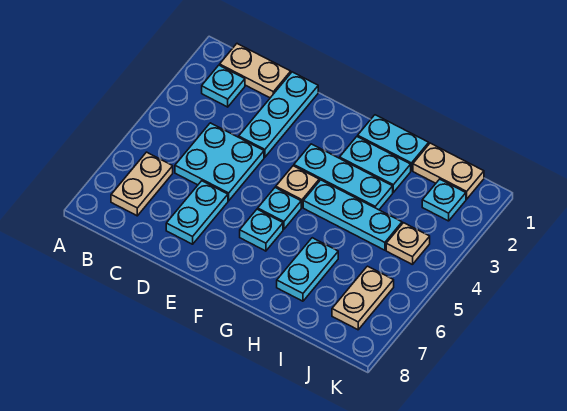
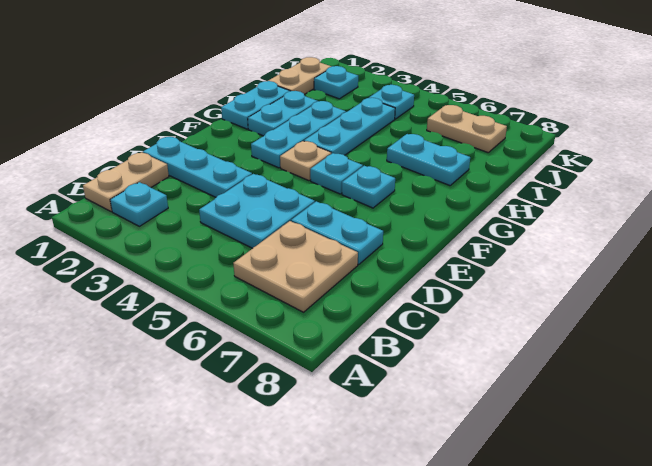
tan plate B6:B7 level 1 -> tan plate B6:C7 level 1
tan plate J4 level 1 -> cyan plate J4 level 1

